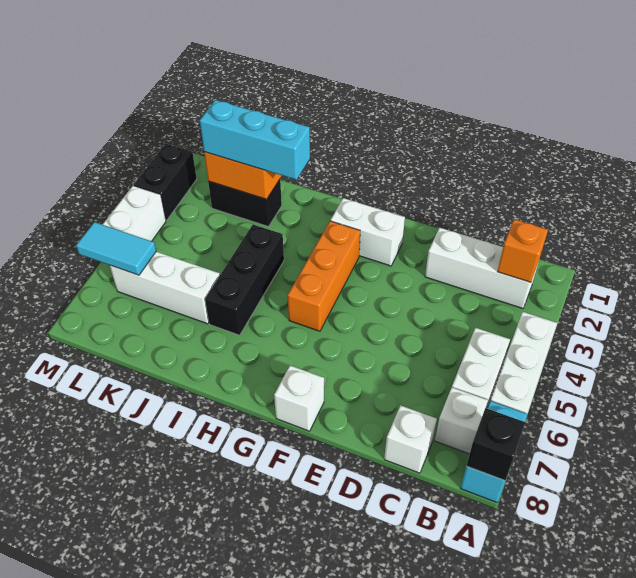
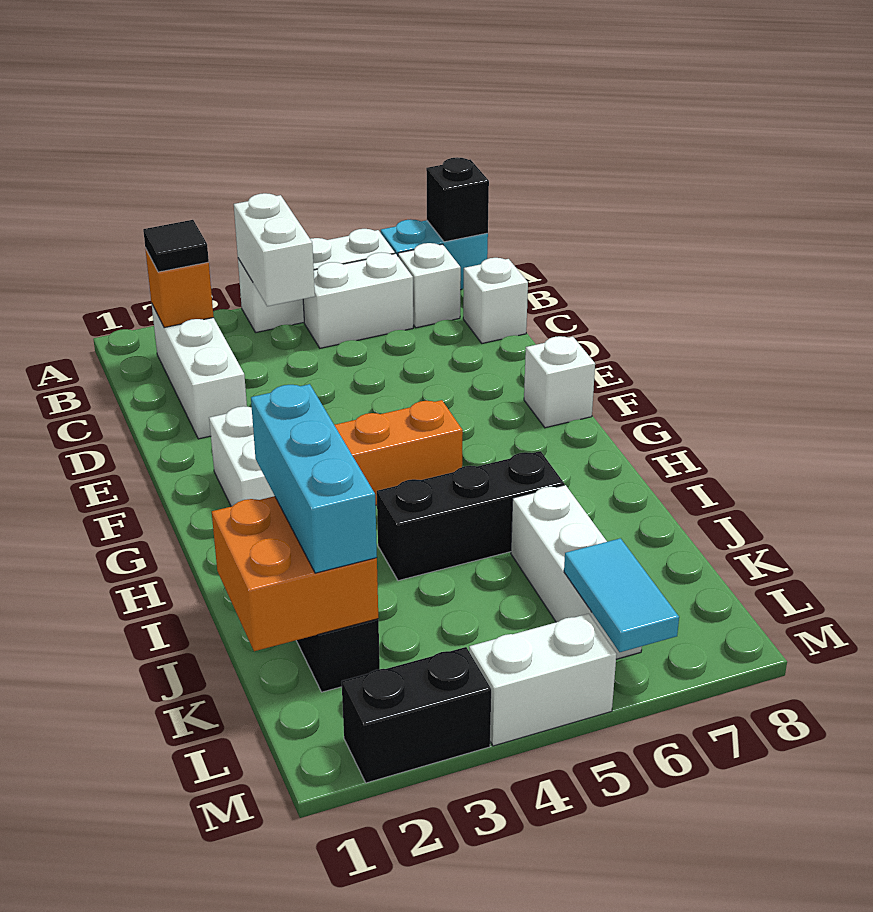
none -> white brick A4:B4 level 2
none -> black tile B2 level 3

